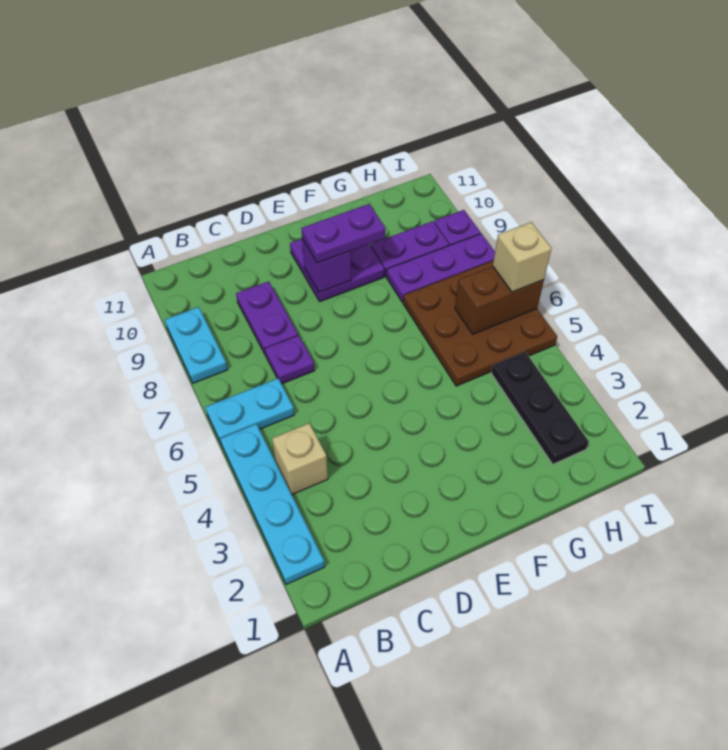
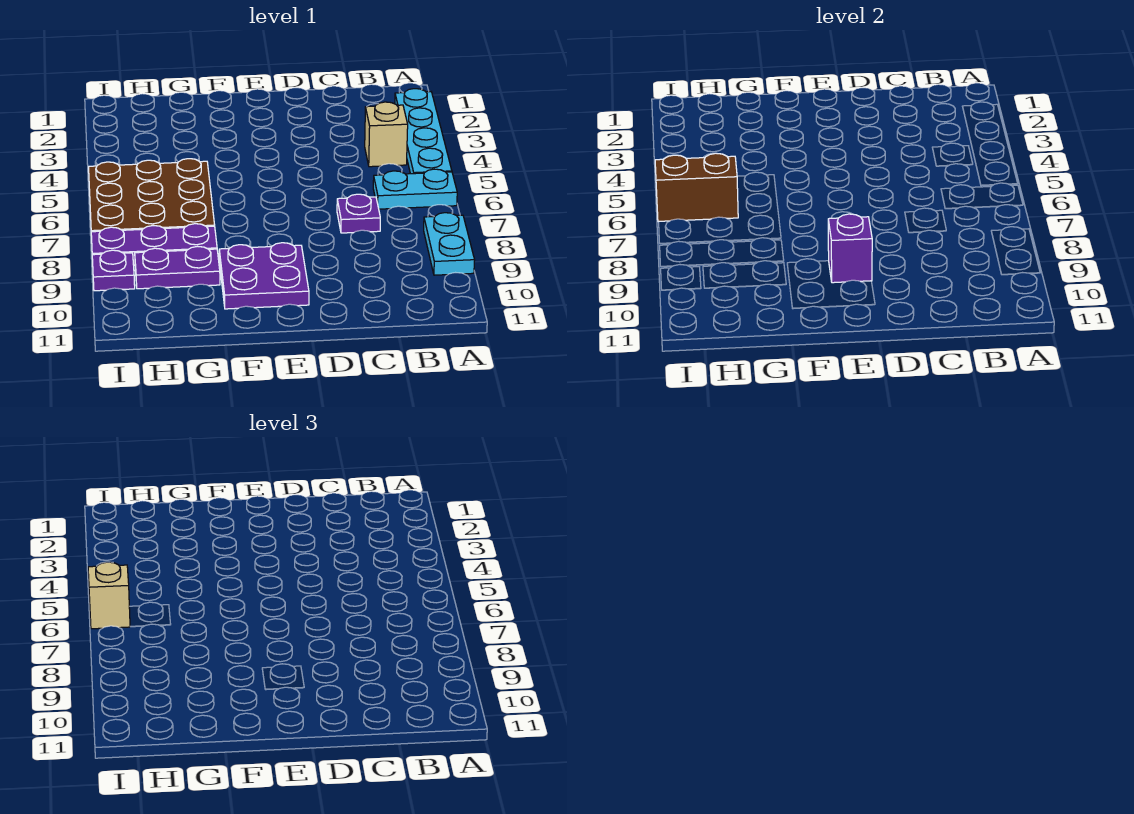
purple plate C8:C9 level 1 -> none
purple plate E9:F9 level 3 -> none
black plate H2:H4 level 1 -> none

